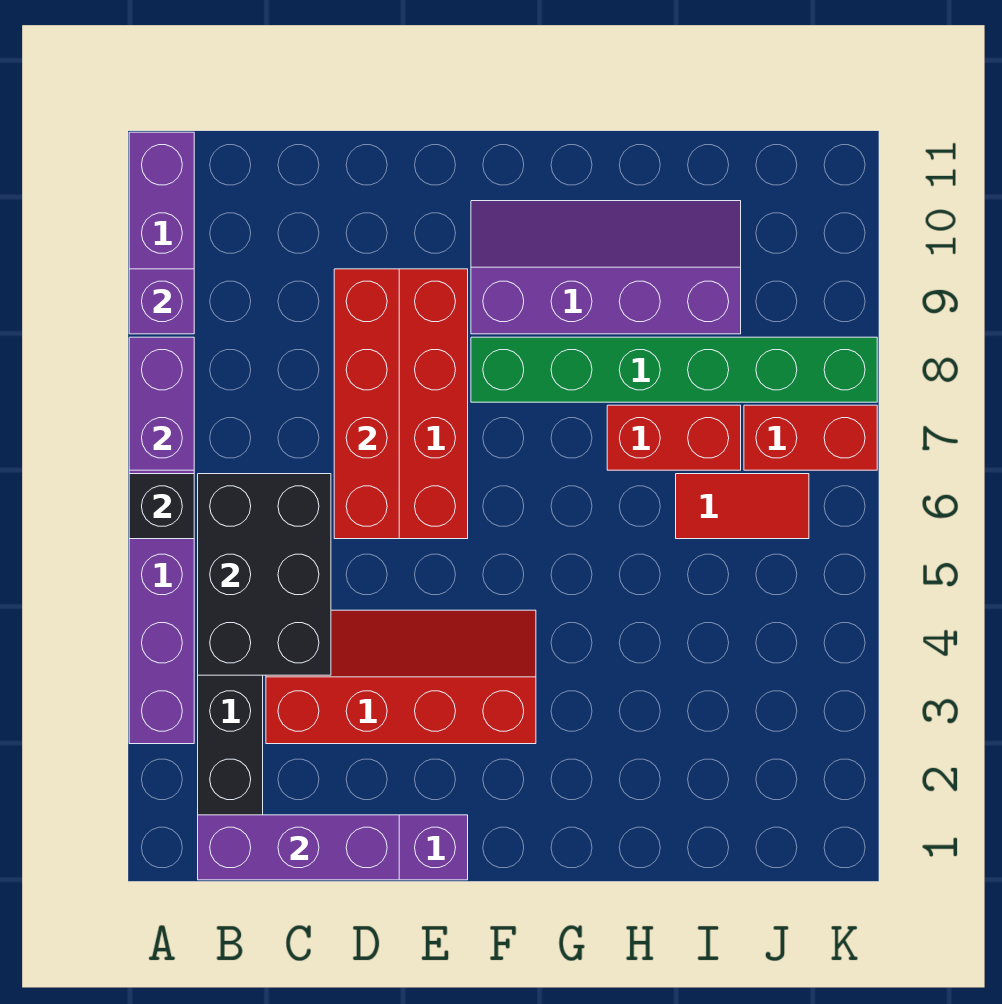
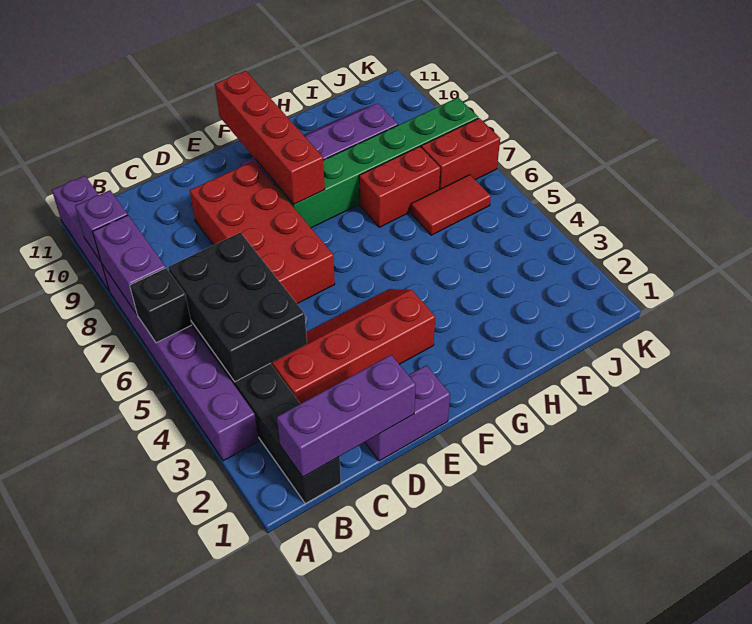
red brick D6:D9 level 2 -> red brick F8:F11 level 2

